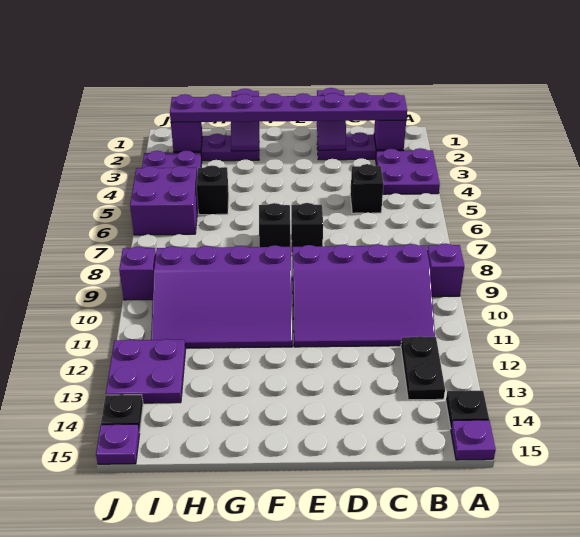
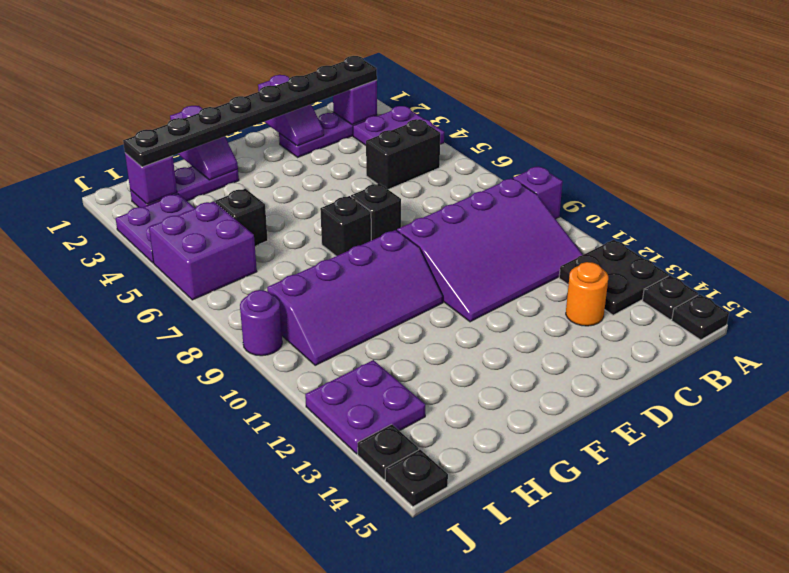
purple plate A15 level 1 -> black plate A15 level 1
purple plate B2:I2 level 3 -> black plate B2:I2 level 3
black plate B12:B13 level 1 -> black plate A12:B13 level 1
black brick C5 level 1 -> black brick B5:C5 level 1
none -> orange round brick C13 level 1
purple slope F9:I11 level 1 top 9 -> purple slope F9:I10 level 1 top 9
purple brick J9 level 1 -> purple round brick J9 level 1
purple plate J15 level 1 -> black plate J15 level 1

